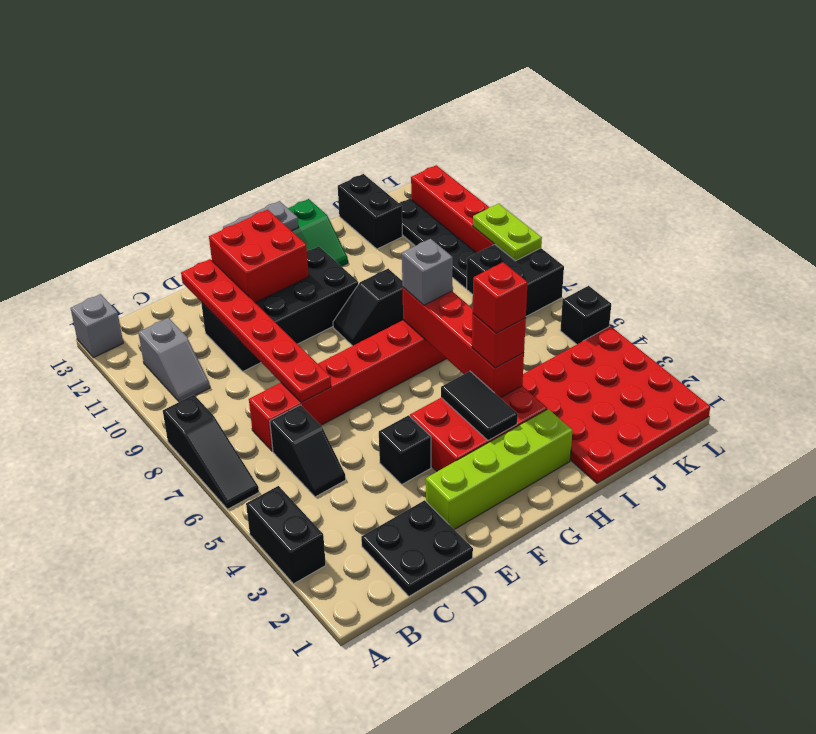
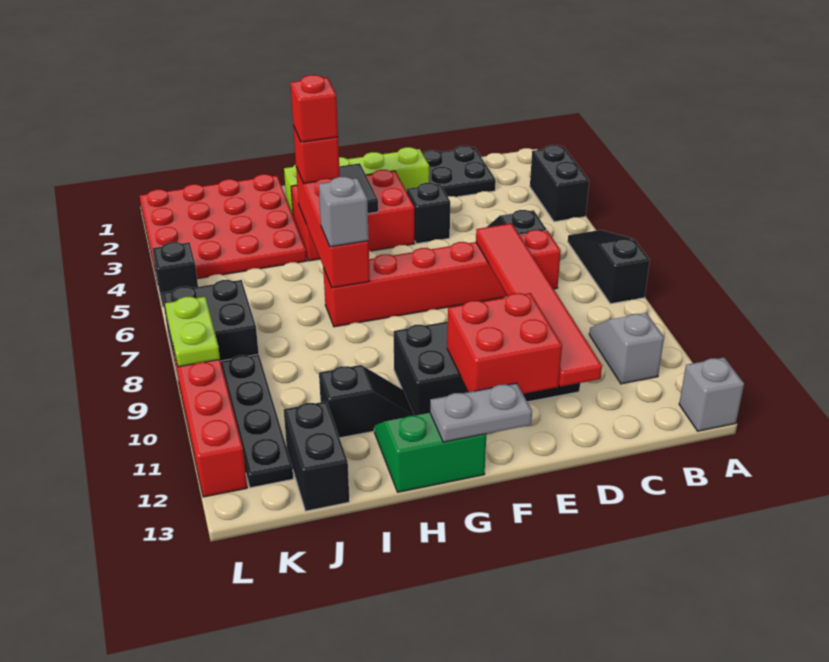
red plate D7:D12 level 2 -> red tile D7:D12 level 2
black slope G9:H9 level 1 top H -> black slope H11:I11 level 1 top I

